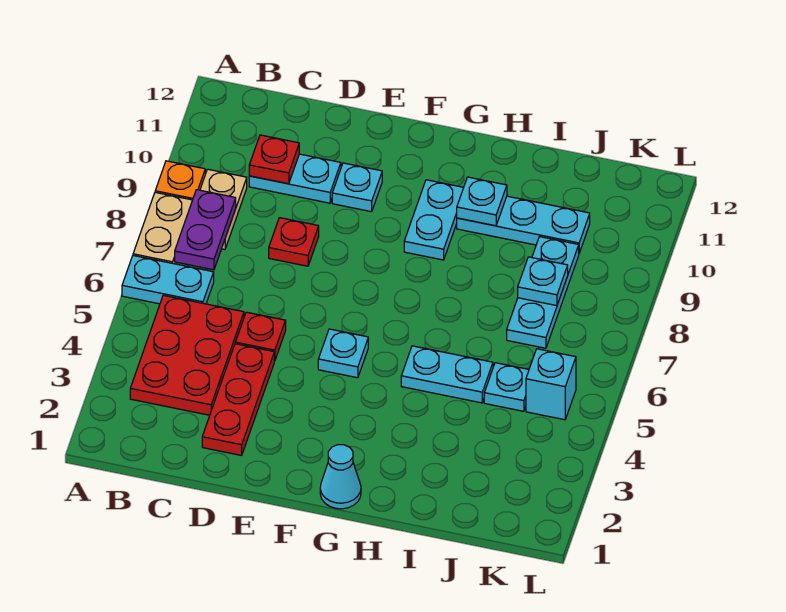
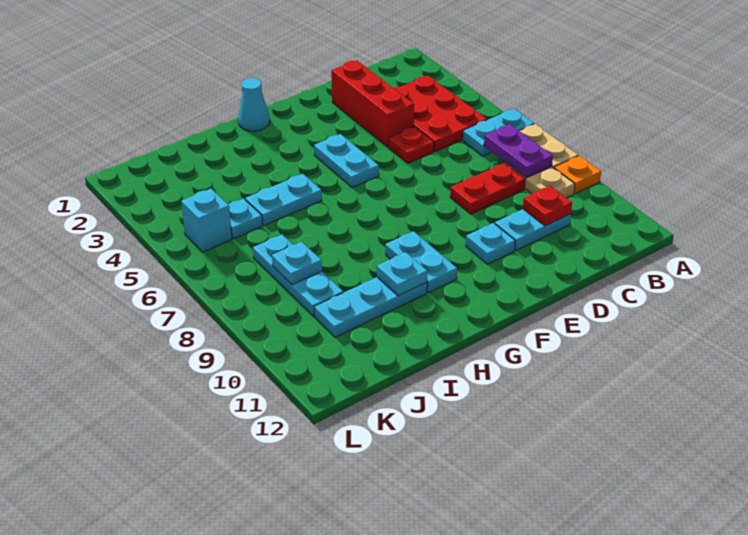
red plate D2:D4 level 1 -> red brick D2:D4 level 1
red plate D8 level 1 -> red plate C8:D8 level 1
cyan plate F5 level 1 -> cyan plate F4:F5 level 1

